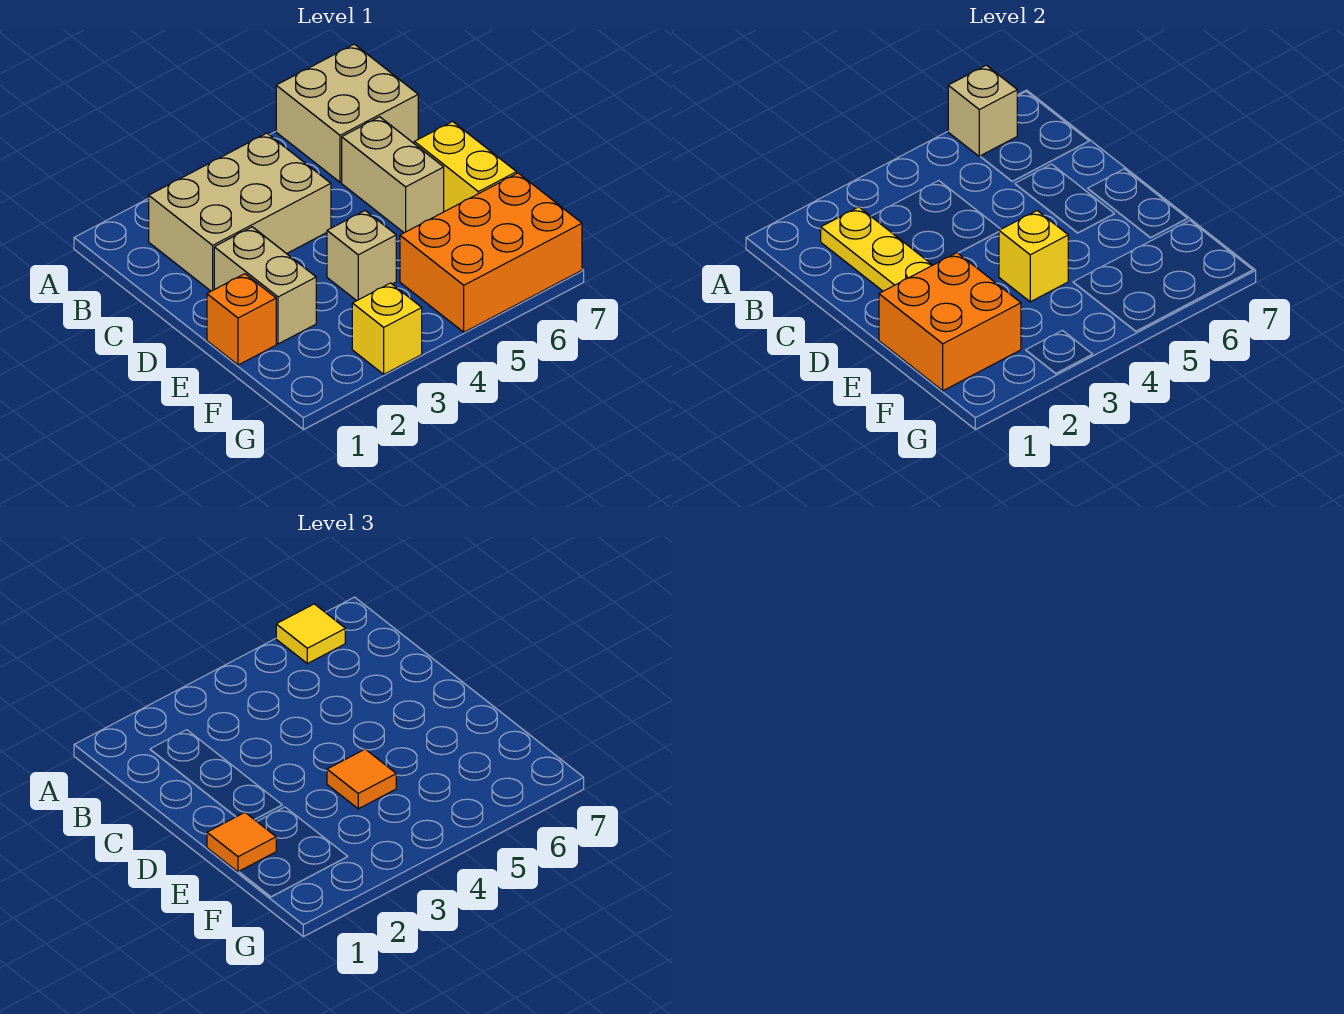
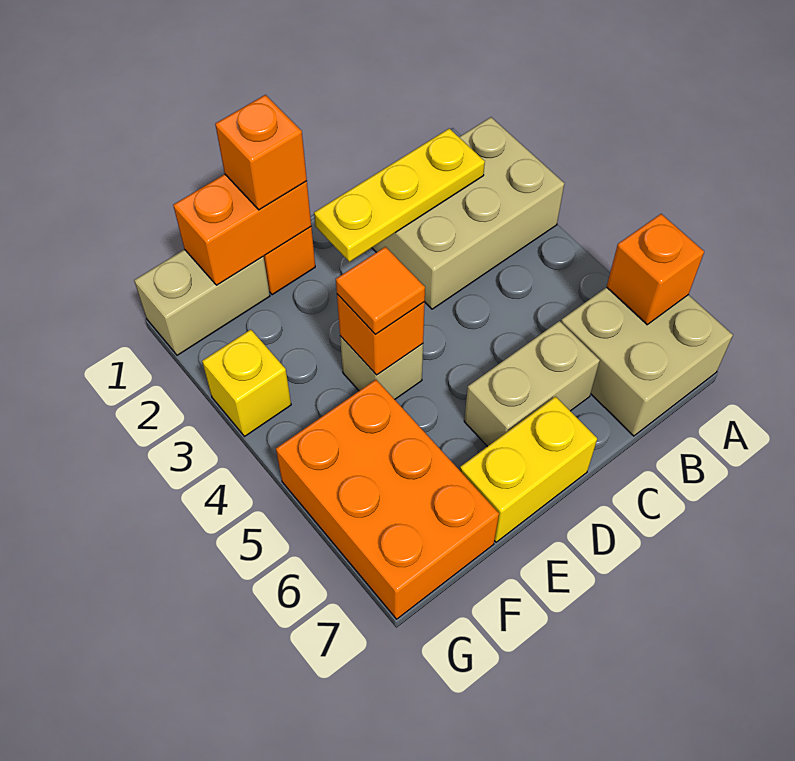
tan brick A6 level 2 -> orange brick A6 level 2
yellow tile A6 level 3 -> none
tan brick B2:C4 level 1 -> tan brick A2:C3 level 1
tan brick D2:E2 level 1 -> tan brick F1:G1 level 1
orange brick E1:F2 level 2 -> orange brick E1:F1 level 2
orange tile E1 level 3 -> orange brick E1 level 3
yellow brick E4 level 2 -> orange brick E4 level 2

